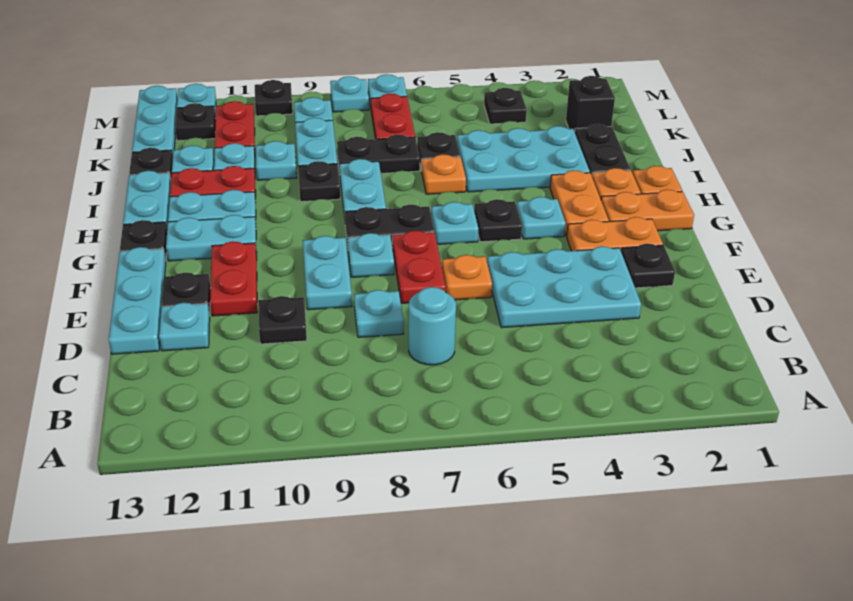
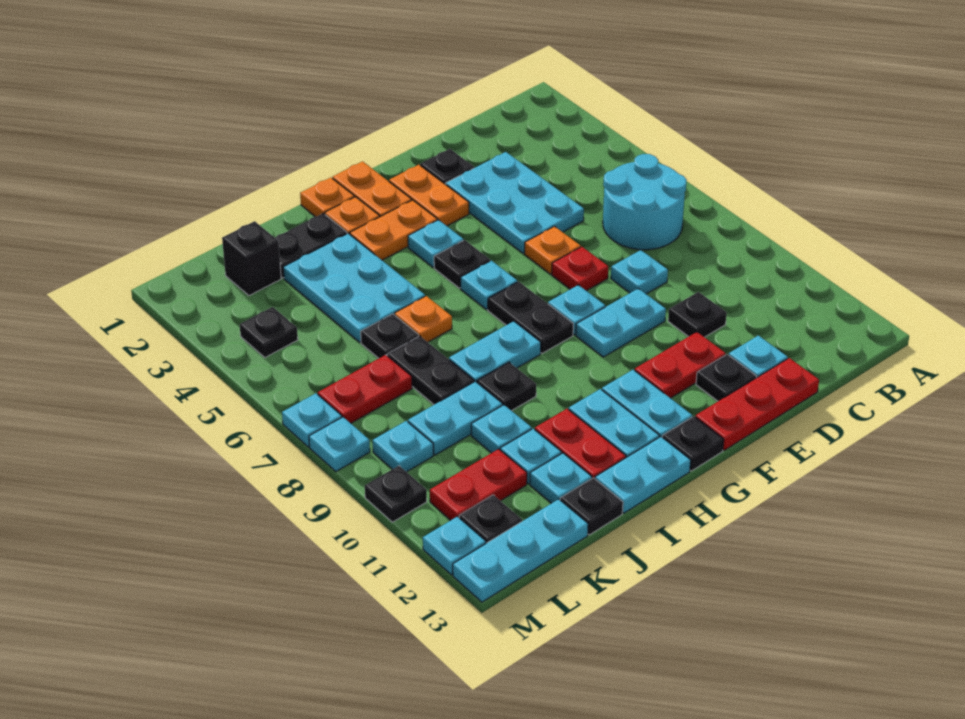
cyan round brick C7 level 1 -> cyan round brick B6:C7 level 1
cyan plate D13:F13 level 1 -> red plate D13:F13 level 1
red plate E7:F7 level 1 -> red plate E7 level 1

